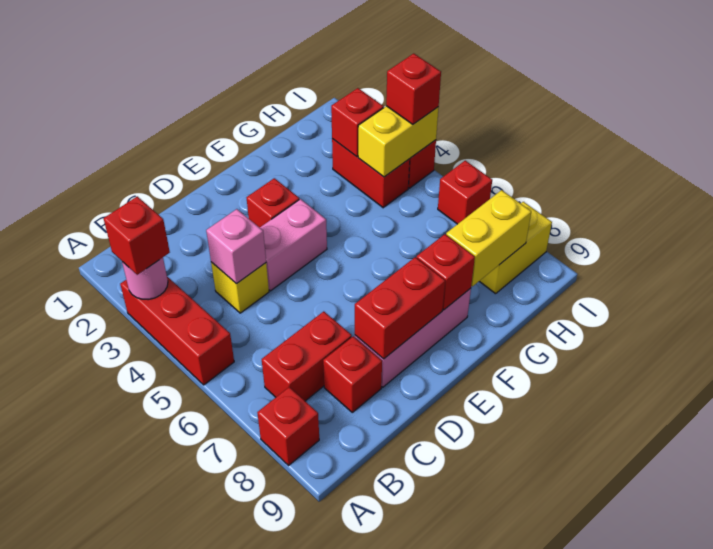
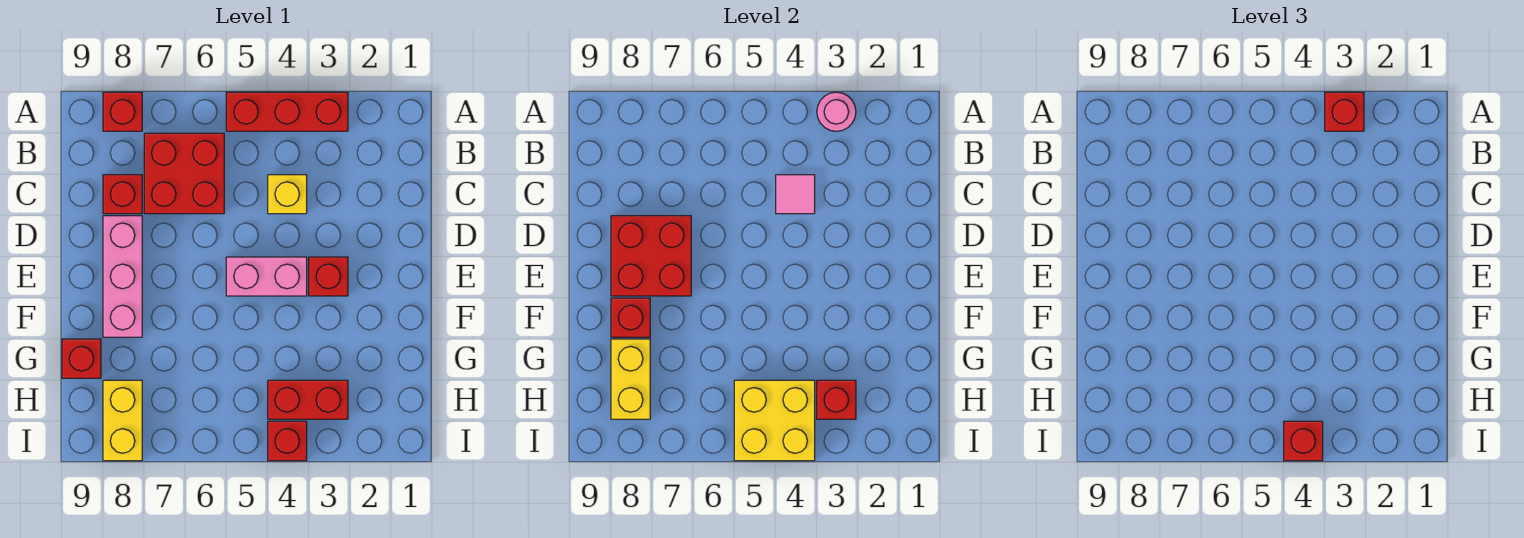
red brick B7:C7 level 1 -> red brick B6:C7 level 1
pink brick C4 level 2 -> pink tile C4 level 2
pink brick D4:E4 level 1 -> pink brick E4:E5 level 1
red brick D8:E8 level 2 -> red brick D7:E8 level 2
yellow brick H4:I4 level 2 -> yellow brick H4:I5 level 2
red brick I6 level 1 -> red brick G9 level 1

